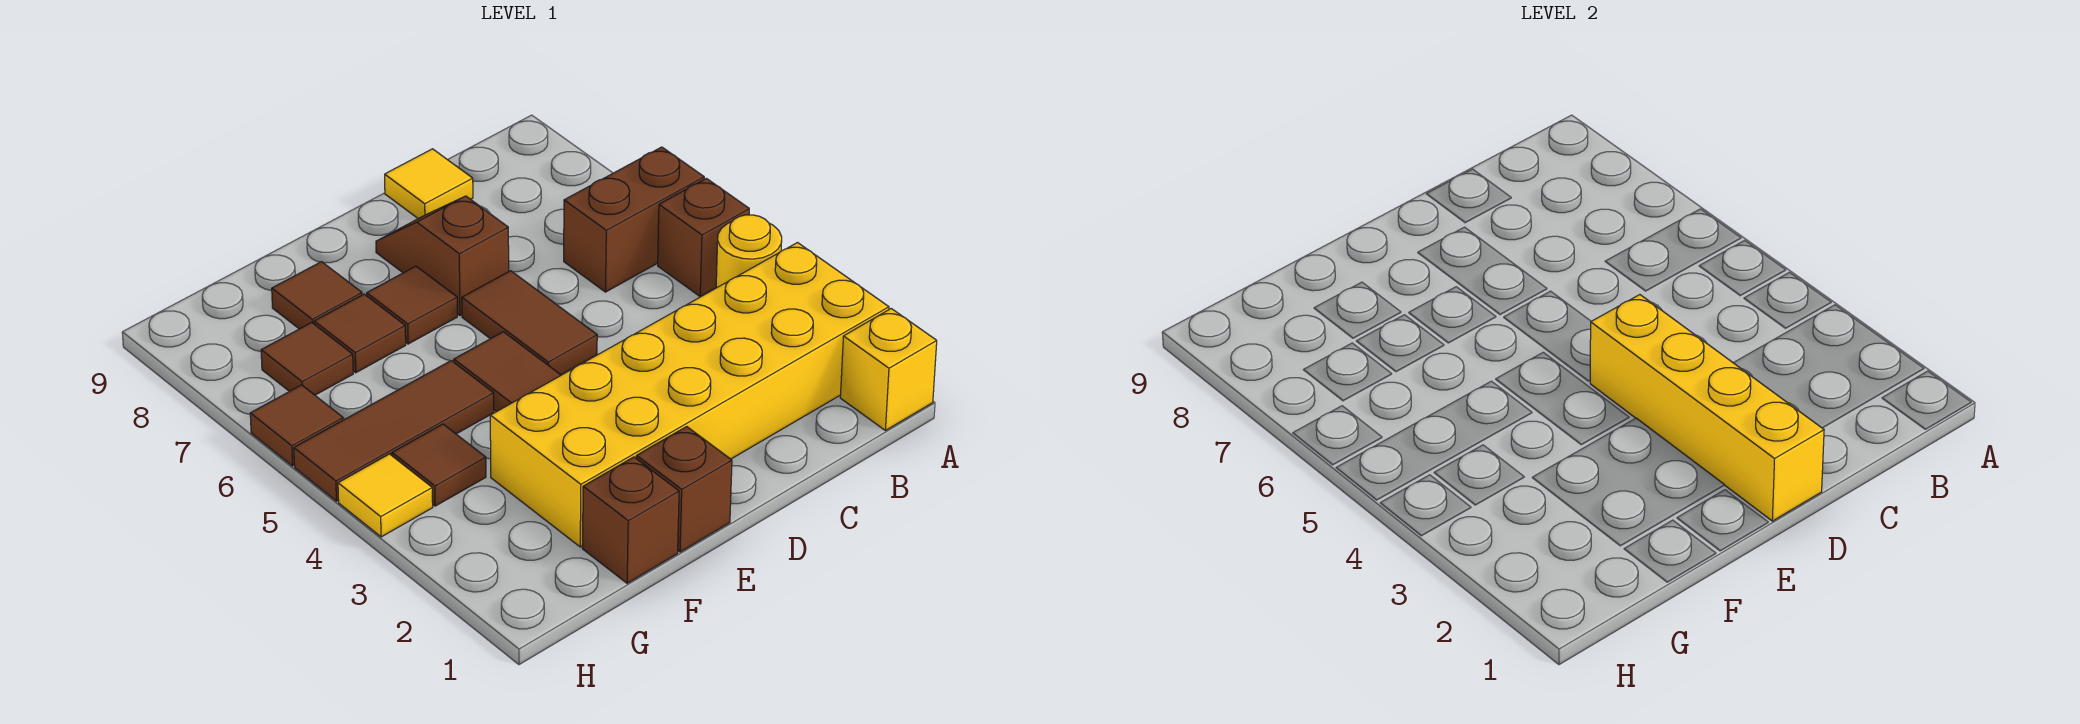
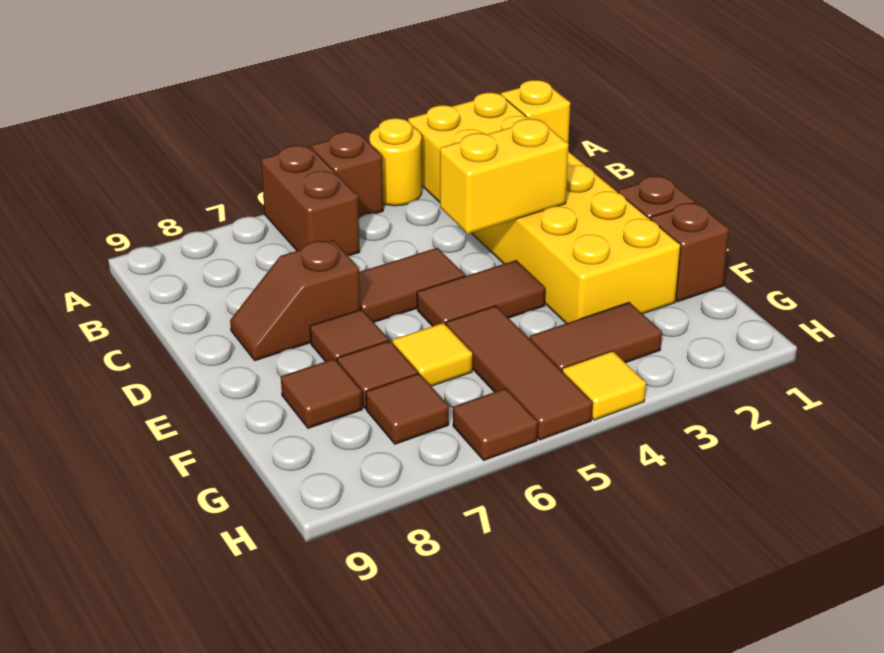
yellow tile C9 level 1 -> yellow tile F6 level 1
yellow brick D1:D4 level 2 -> yellow brick D3:D4 level 2
brown tile G4 level 1 -> brown tile G3:G4 level 1

